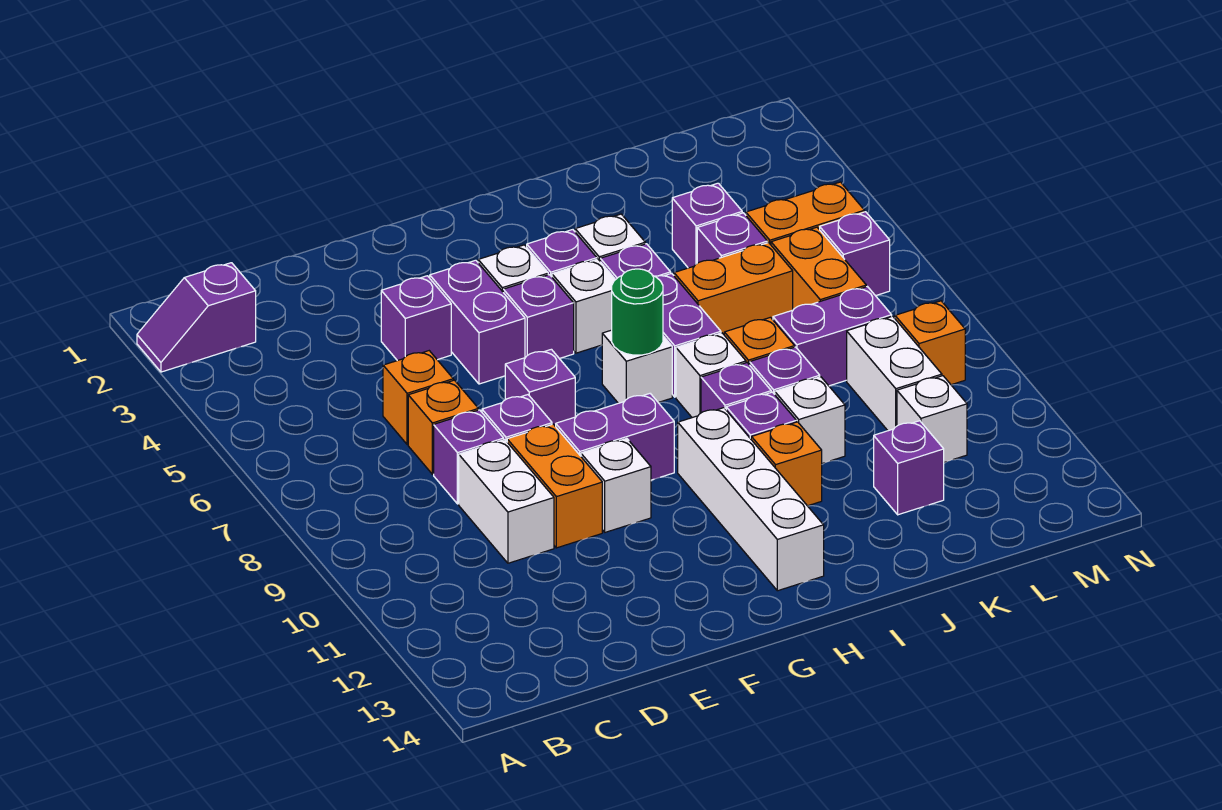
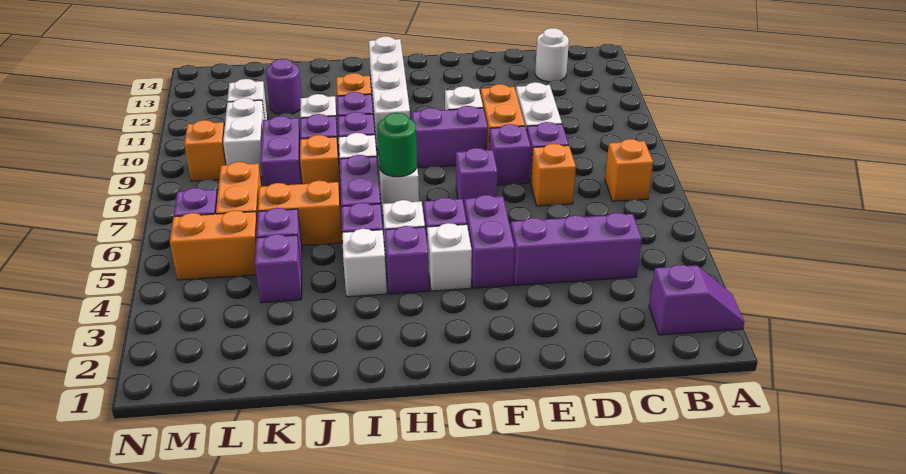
none -> white round brick C13 level 1
orange brick D6 level 1 -> orange brick B7 level 1
purple brick E4 level 1 -> purple brick C4:E4 level 1
purple brick K8:L8 level 1 -> purple brick K8:K9 level 1
purple brick K12 level 1 -> purple round brick K12 level 1

